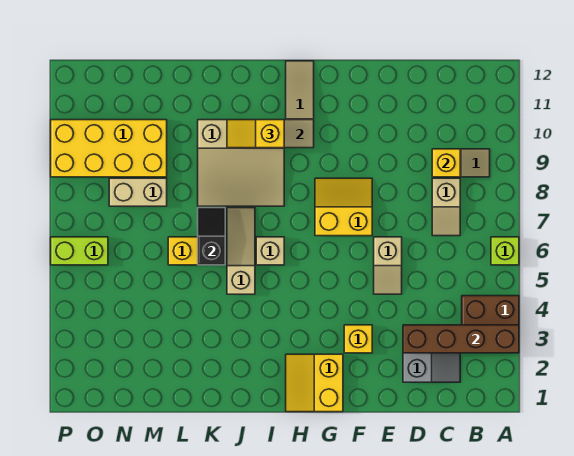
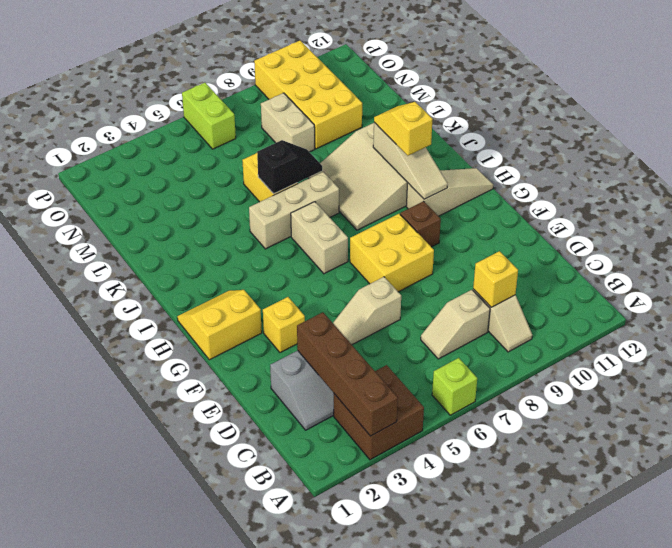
yellow slope F7:G8 level 1 top 7 -> yellow brick F7:G8 level 1
none -> brown brick G9 level 1
tan brick I6 level 1 -> tan brick H6:I6 level 1
tan slope J5:J7 level 1 top 5 -> tan brick J5:J7 level 1

